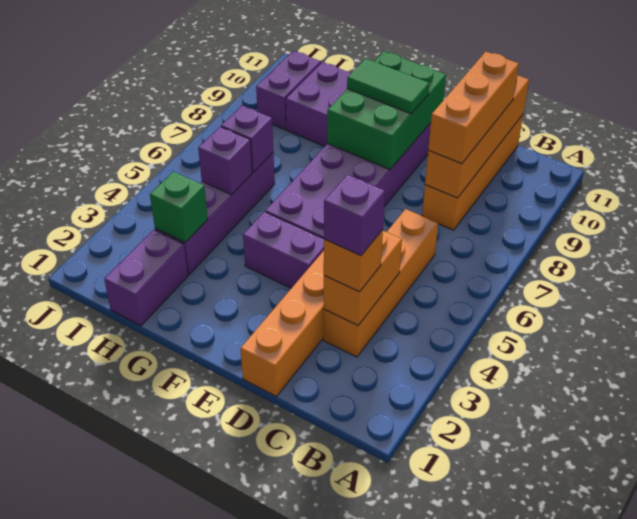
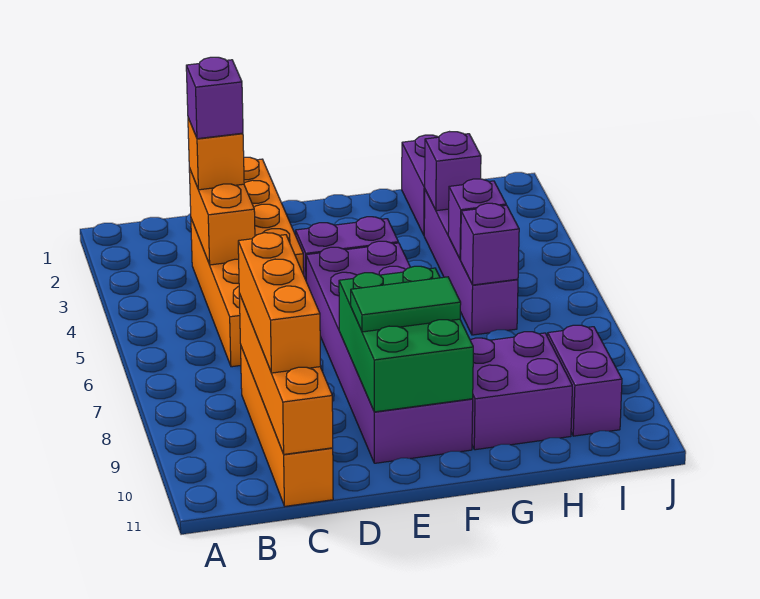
green brick H3 level 2 -> purple brick H3 level 2

